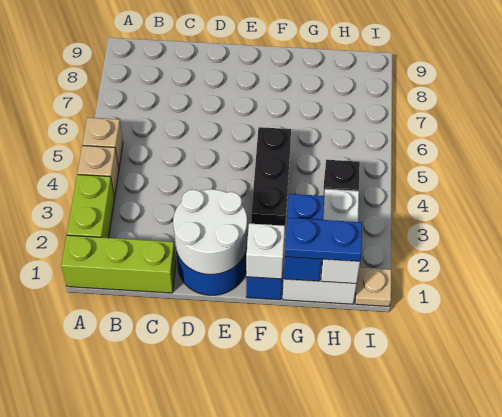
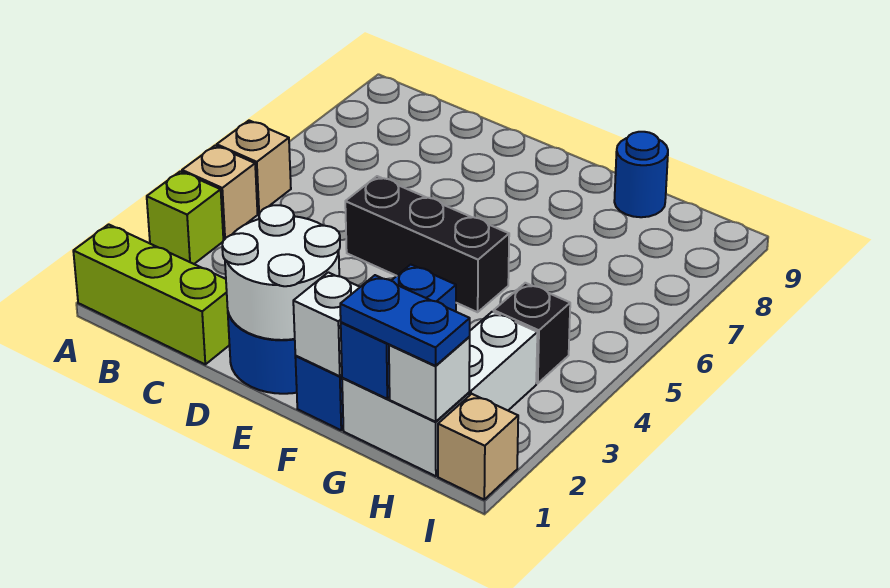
lime brick A2:A3 level 1 -> lime brick A3 level 1
black brick F3:F5 level 1 -> black brick D5:F5 level 1
none -> blue round brick G9 level 1
tan plate I1 level 1 -> tan brick I1 level 1

